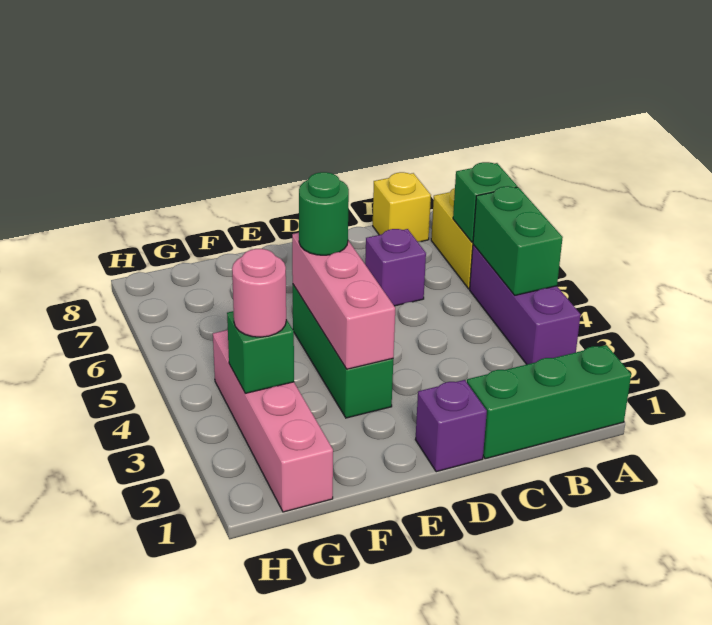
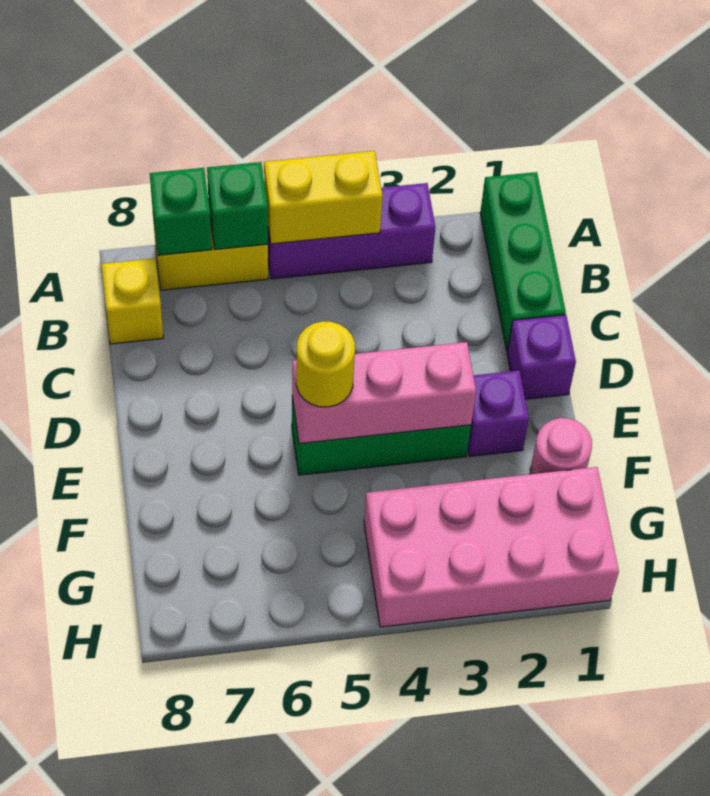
green brick A4:A5 level 2 -> yellow brick A4:A5 level 2
purple brick C6 level 1 -> purple brick E2 level 1
green round brick E5 level 3 -> yellow round brick E5 level 3
pink brick G1:G4 level 1 -> pink brick G1:H4 level 1
green brick G3 level 2 -> green brick A7 level 2
pink round brick G3 level 3 -> pink round brick F1 level 1

